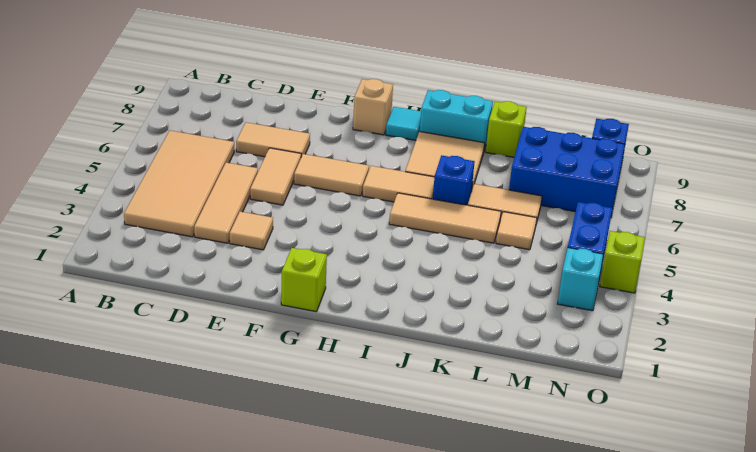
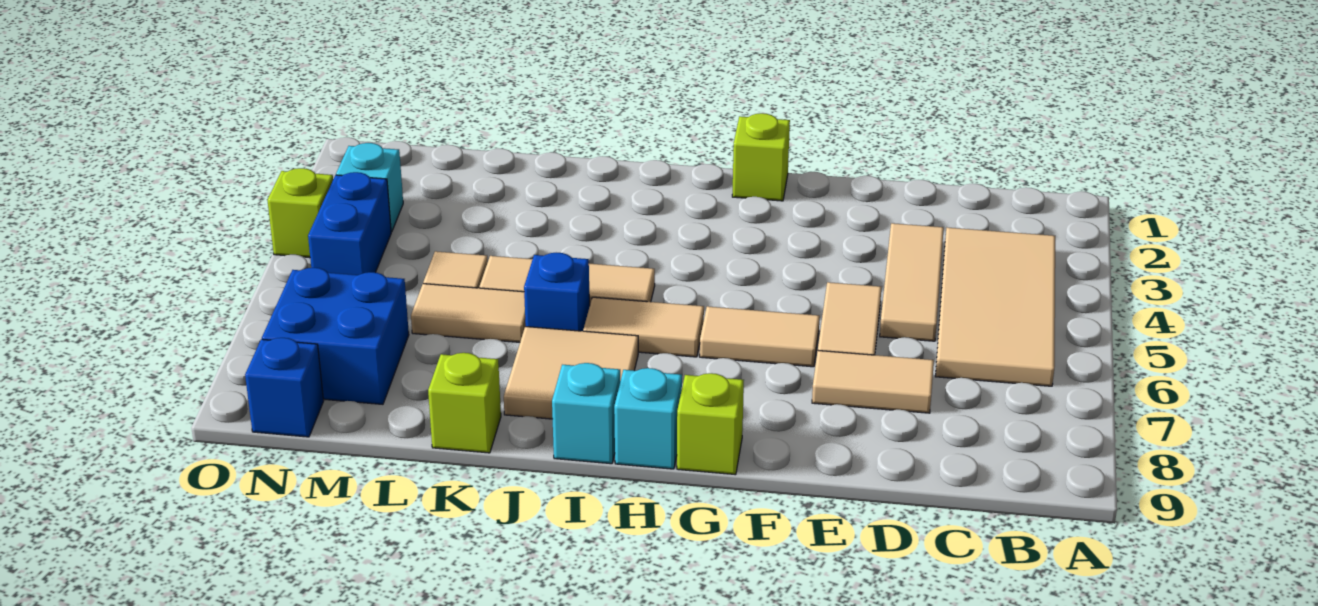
tan tile E3 level 1 -> none
tan brick G9 level 1 -> lime brick G9 level 1
cyan tile H9 level 1 -> cyan brick H9 level 1
cyan brick I9:J9 level 1 -> cyan brick I9 level 1
blue brick L7:N8 level 1 -> blue brick M7:N8 level 1

